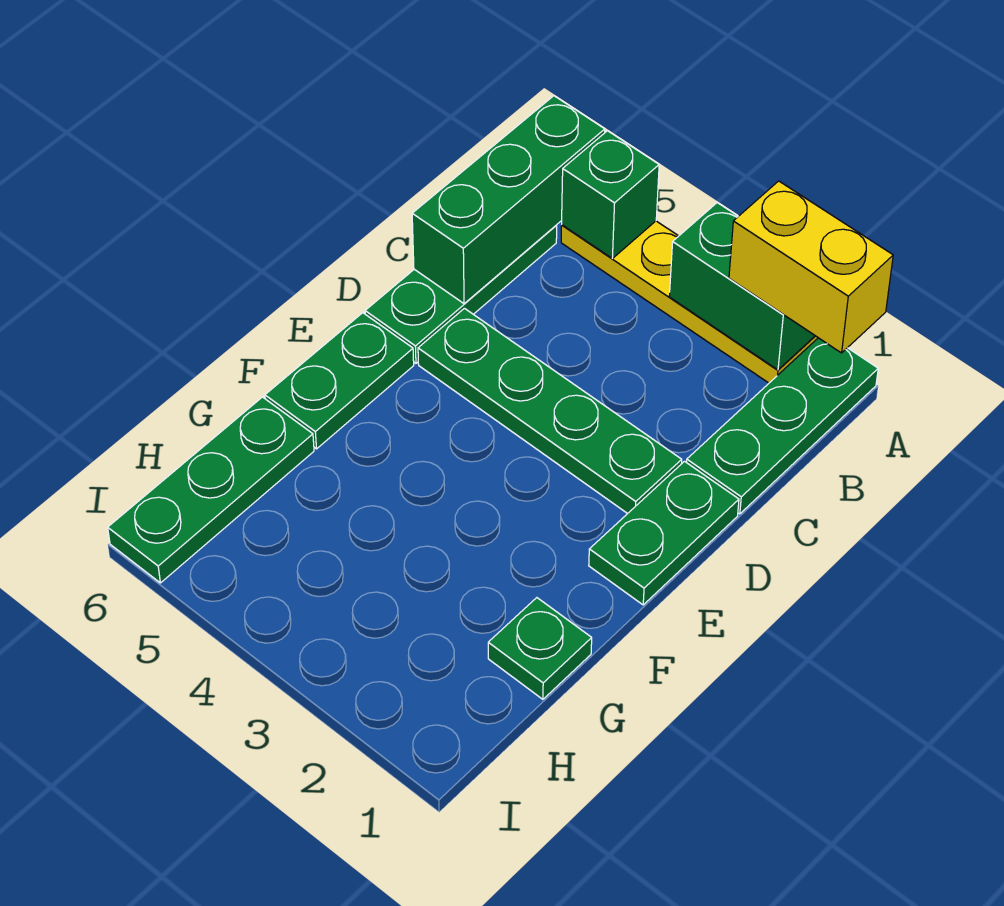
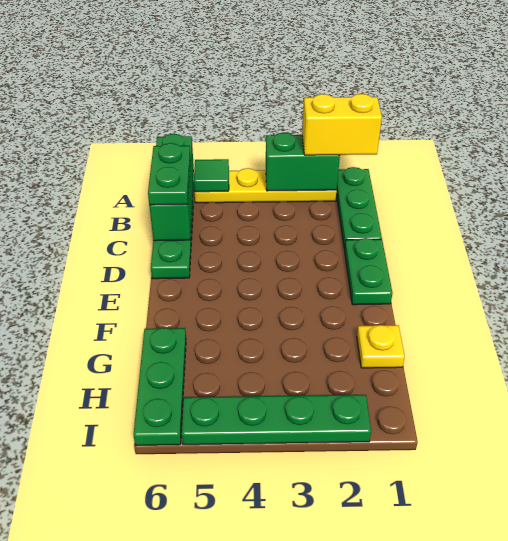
green brick A5 level 2 -> green tile A5 level 2
green plate D2:D5 level 1 -> green plate I2:I5 level 1
green plate E6:F6 level 1 -> green plate B6:C6 level 3
green plate G1 level 1 -> yellow plate G1 level 1

